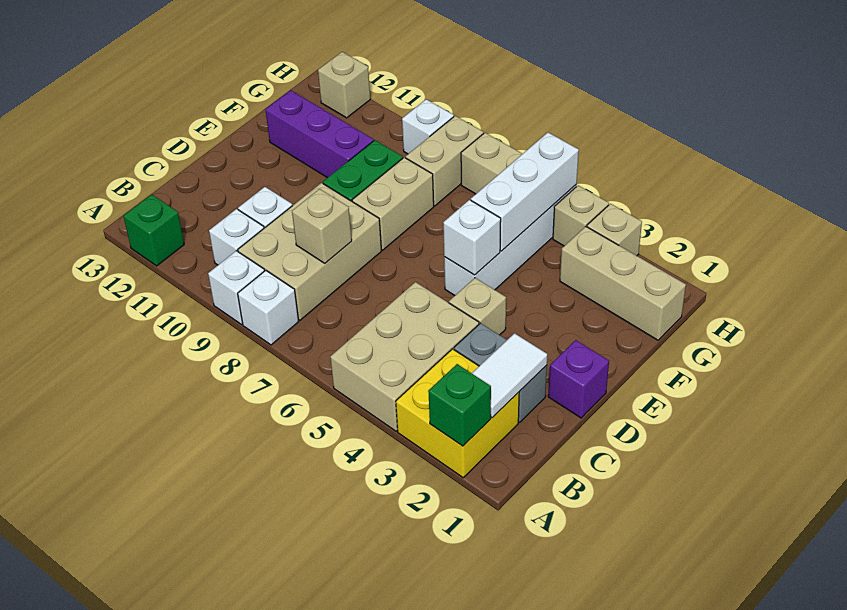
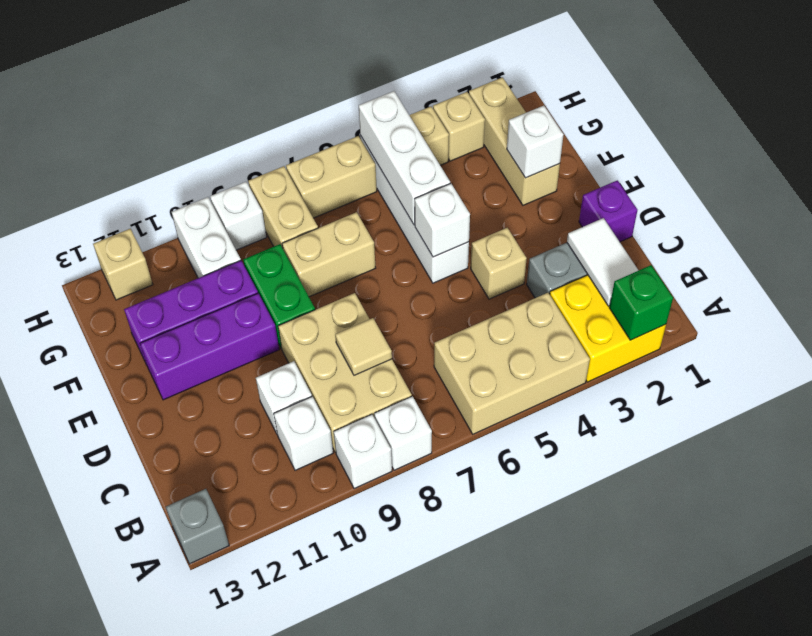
tan brick A4:C5 level 1 -> tan brick A4:B6 level 1
green brick A12 level 1 -> none
none -> grey brick A13 level 1
tan brick C8 level 2 -> tan tile C8 level 2
tan brick E8:F8 level 1 -> tan brick F7:F8 level 1
none -> purple brick E10:E12 level 1
none -> white brick F2 level 2
tan brick G1:G3 level 1 -> tan brick F2:H2 level 1
none -> white brick G10:H10 level 1

